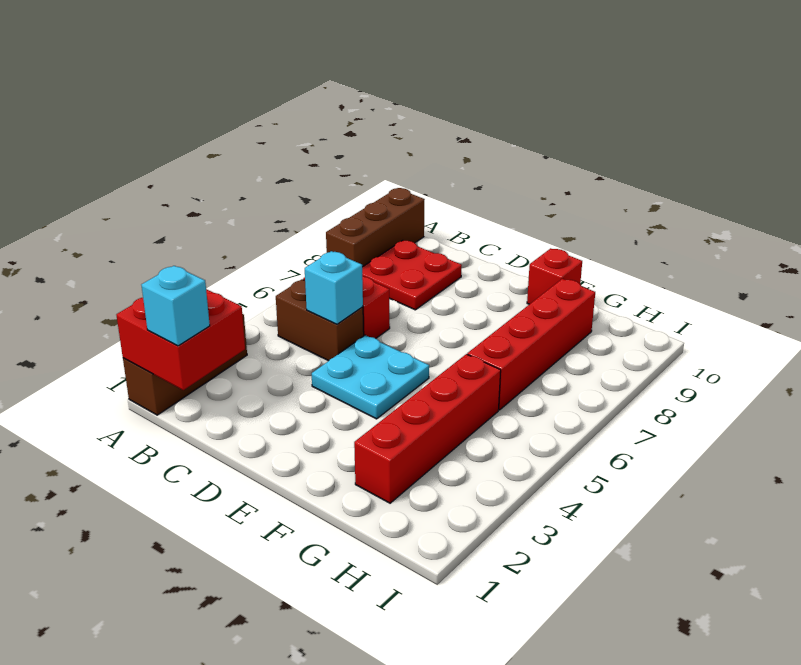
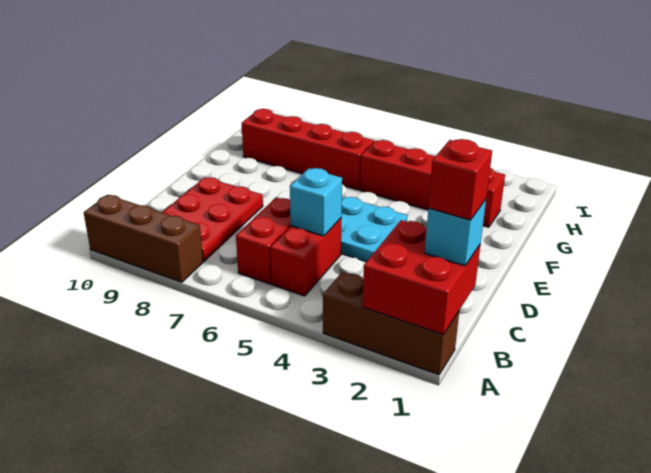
brown brick B5:C5 level 1 -> red brick B5:C5 level 1
red plate B8:C9 level 1 -> red plate B8:D9 level 1
red brick F10 level 1 -> red brick B1 level 4

